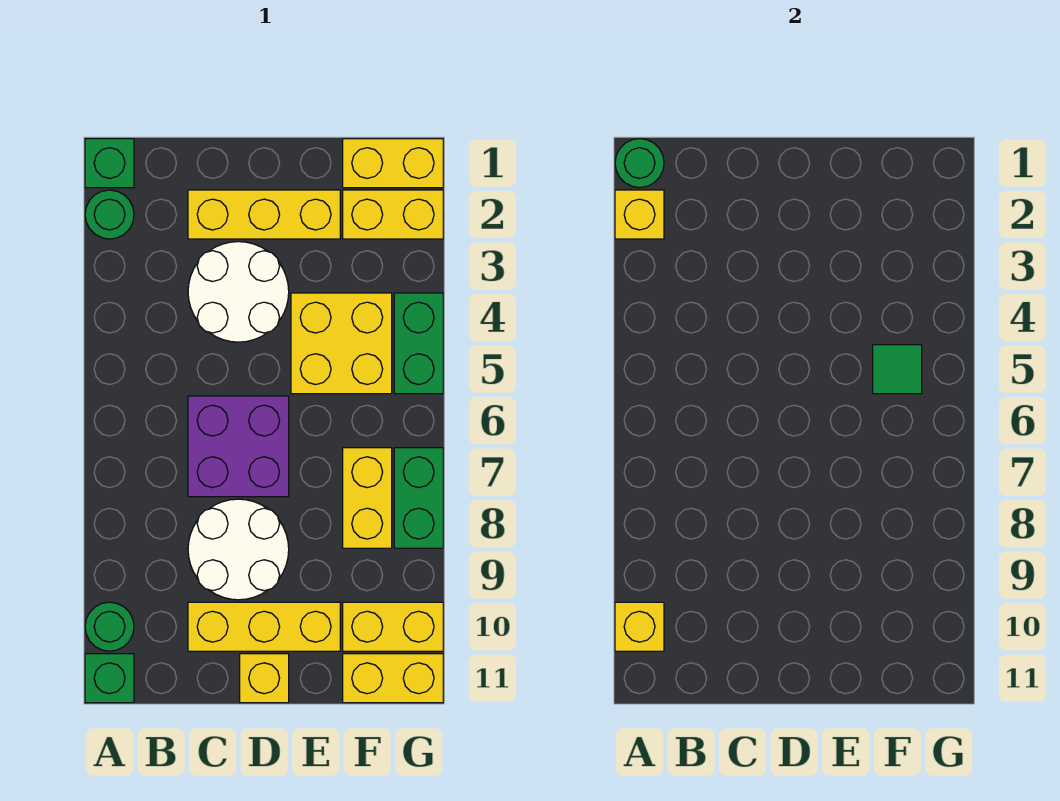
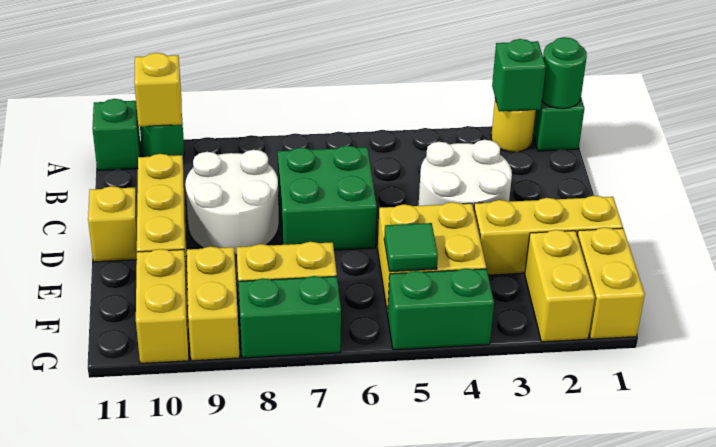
green round brick A2 level 1 -> yellow round brick A2 level 1
yellow brick A2 level 2 -> green brick A2 level 2
yellow brick C2:E2 level 1 -> yellow brick E1:E3 level 1
purple brick C6:D7 level 1 -> green brick C6:D7 level 1
yellow brick F11:G11 level 1 -> yellow brick F9:G9 level 1

